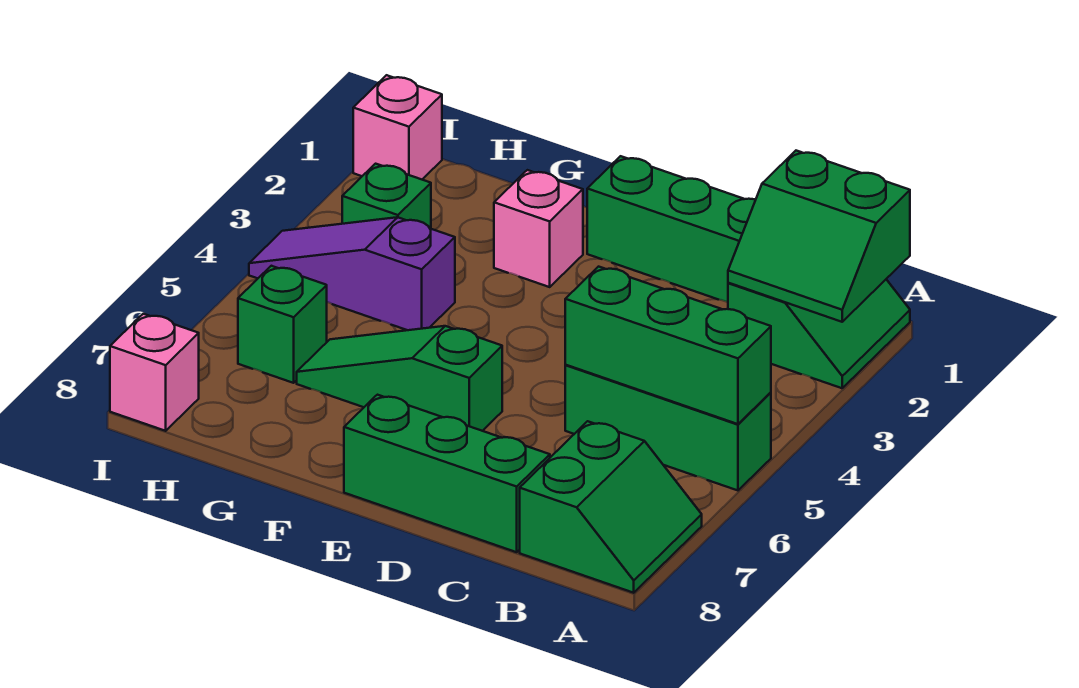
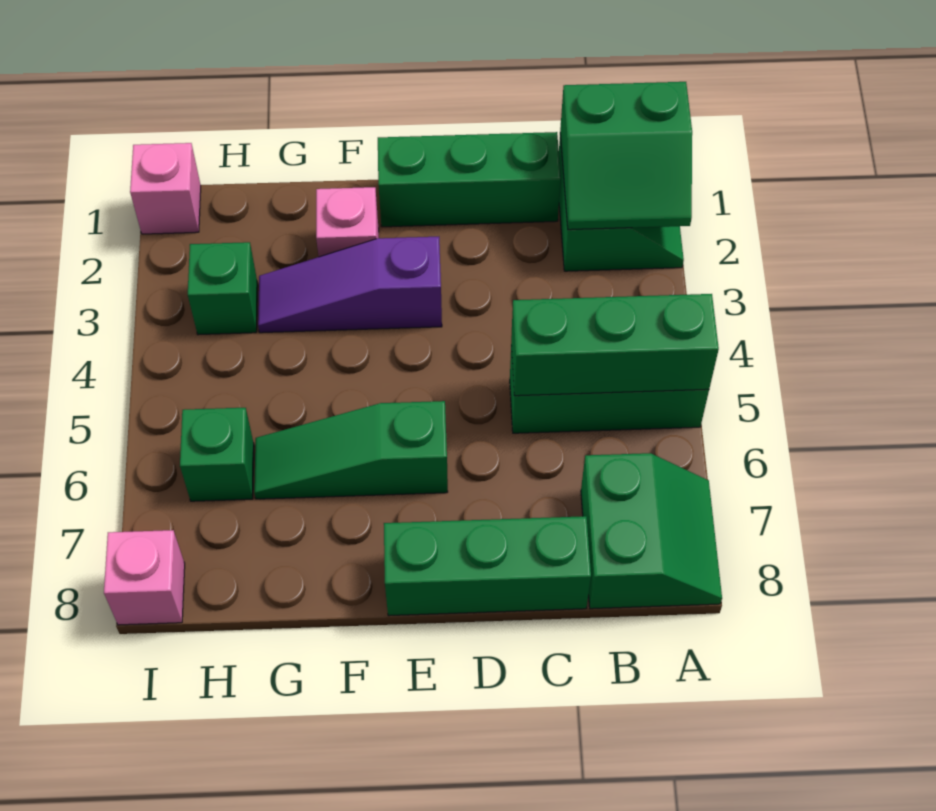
purple slope G4:I4 level 1 top G -> purple slope E3:G3 level 1 top E

